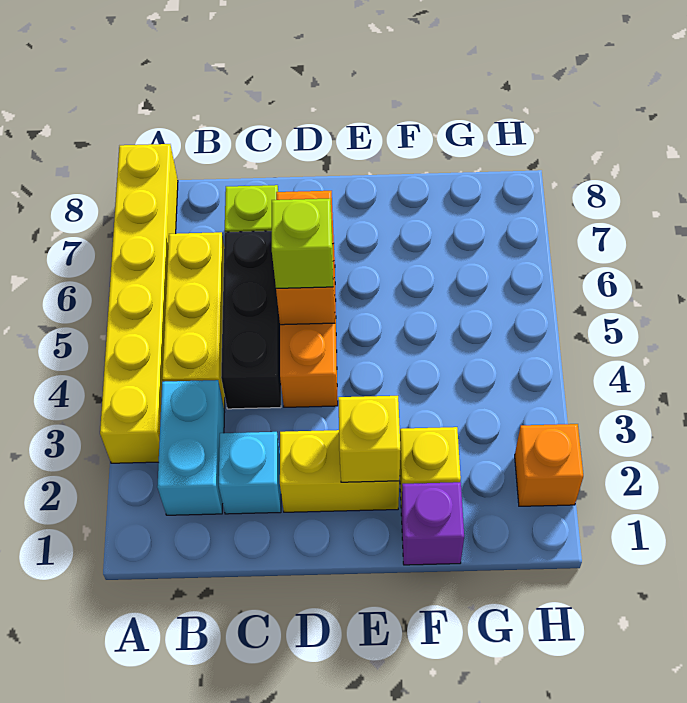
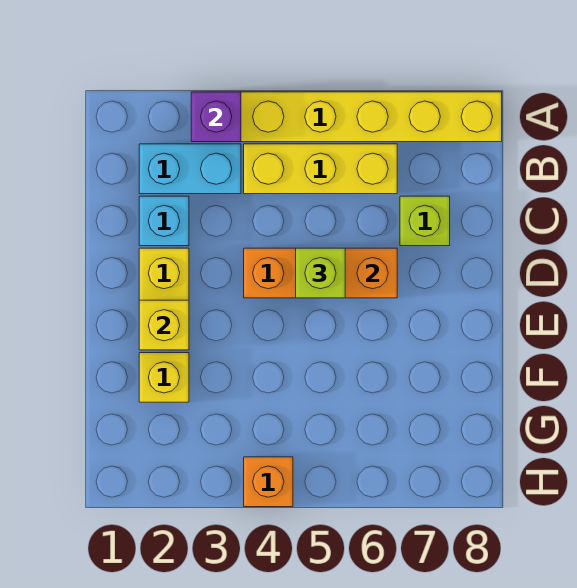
black brick C4:C6 level 1 -> none
purple brick F1 level 1 -> purple brick A3 level 2
orange brick H2 level 1 -> orange brick H4 level 1

